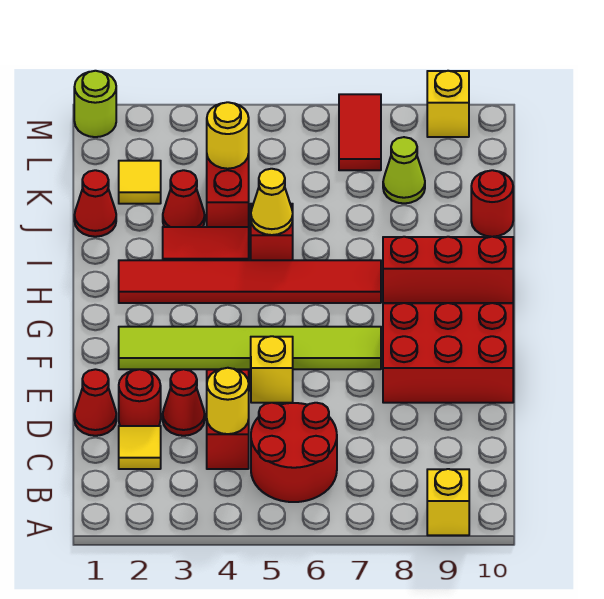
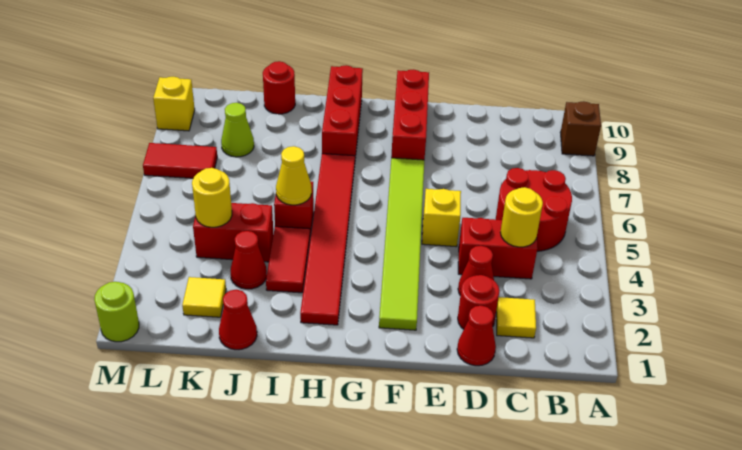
yellow brick A9 level 1 -> brown brick A9 level 1
red brick E8:F10 level 1 -> red brick F8:F10 level 1

